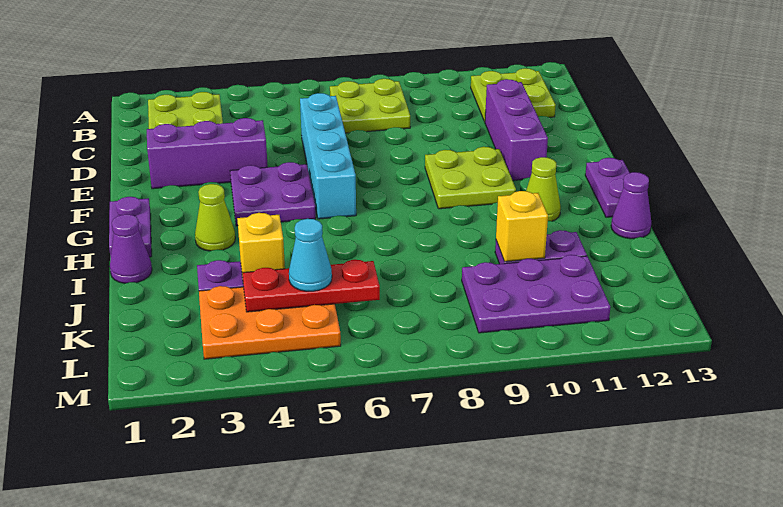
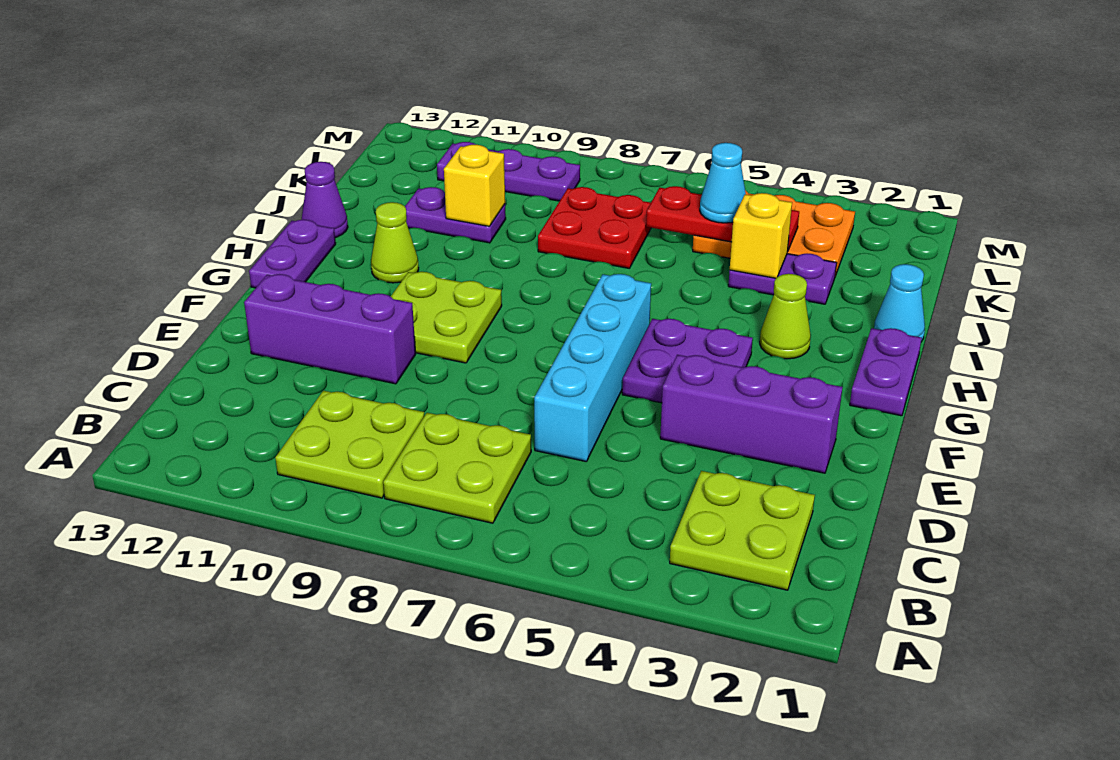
lime plate B11:C12 level 1 -> lime plate B9:C10 level 1
purple brick D11:F11 level 1 -> purple brick E10:E12 level 1
purple cone I1 level 1 -> cyan cone I1 level 1
none -> red plate J7:K8 level 1
purple plate K9:L11 level 1 -> purple plate L9:L11 level 1

